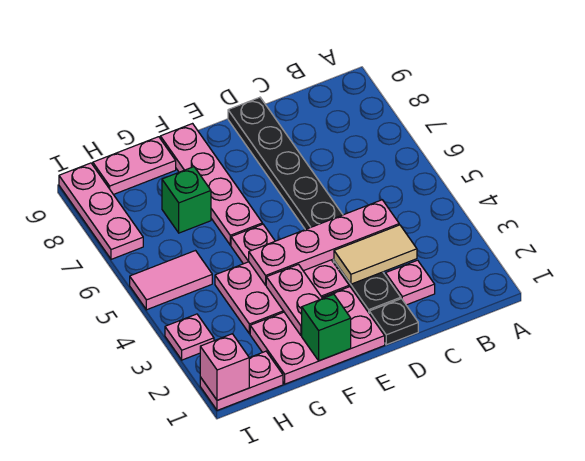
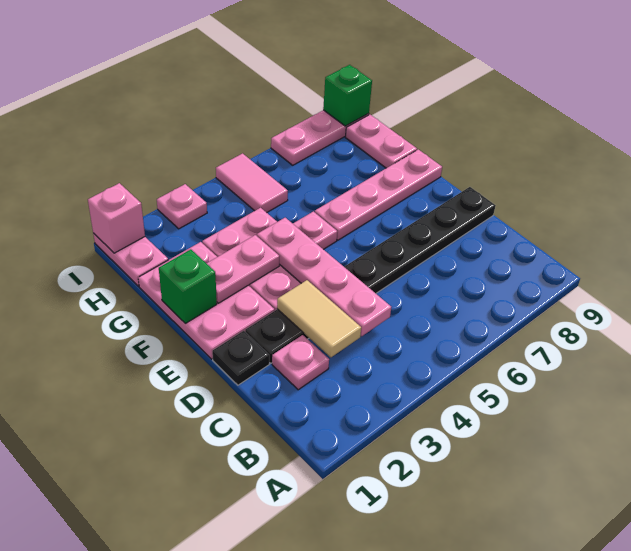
green brick G7 level 1 -> green brick I9 level 2

